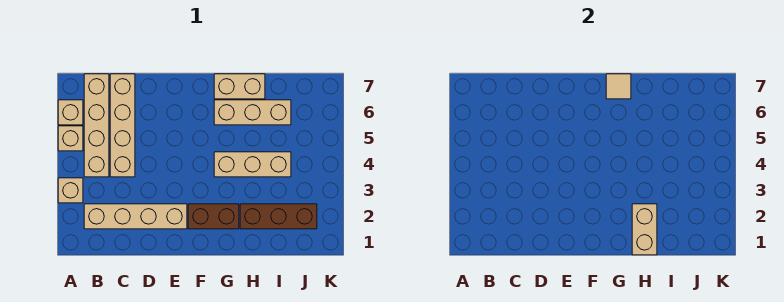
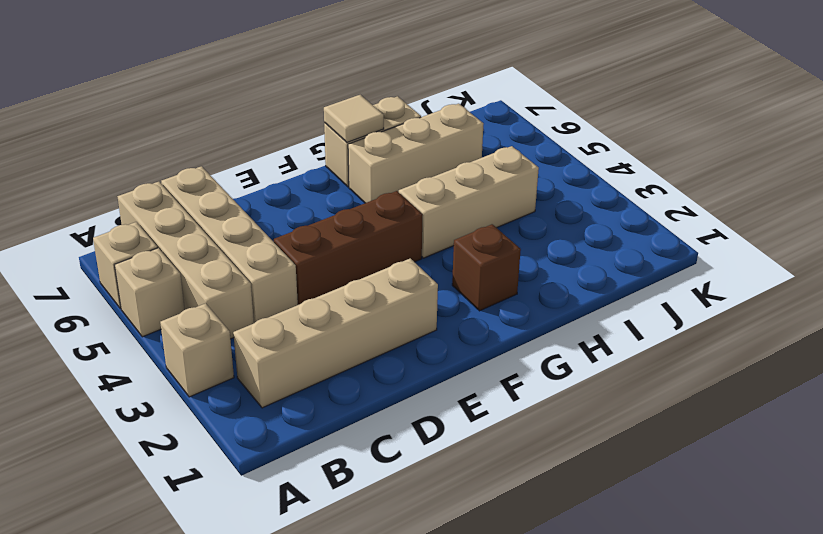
brown brick F2:G2 level 1 -> brown brick G2 level 1
tan brick H1:H2 level 2 -> none
brown brick H2:J2 level 1 -> brown brick D4:F4 level 1

